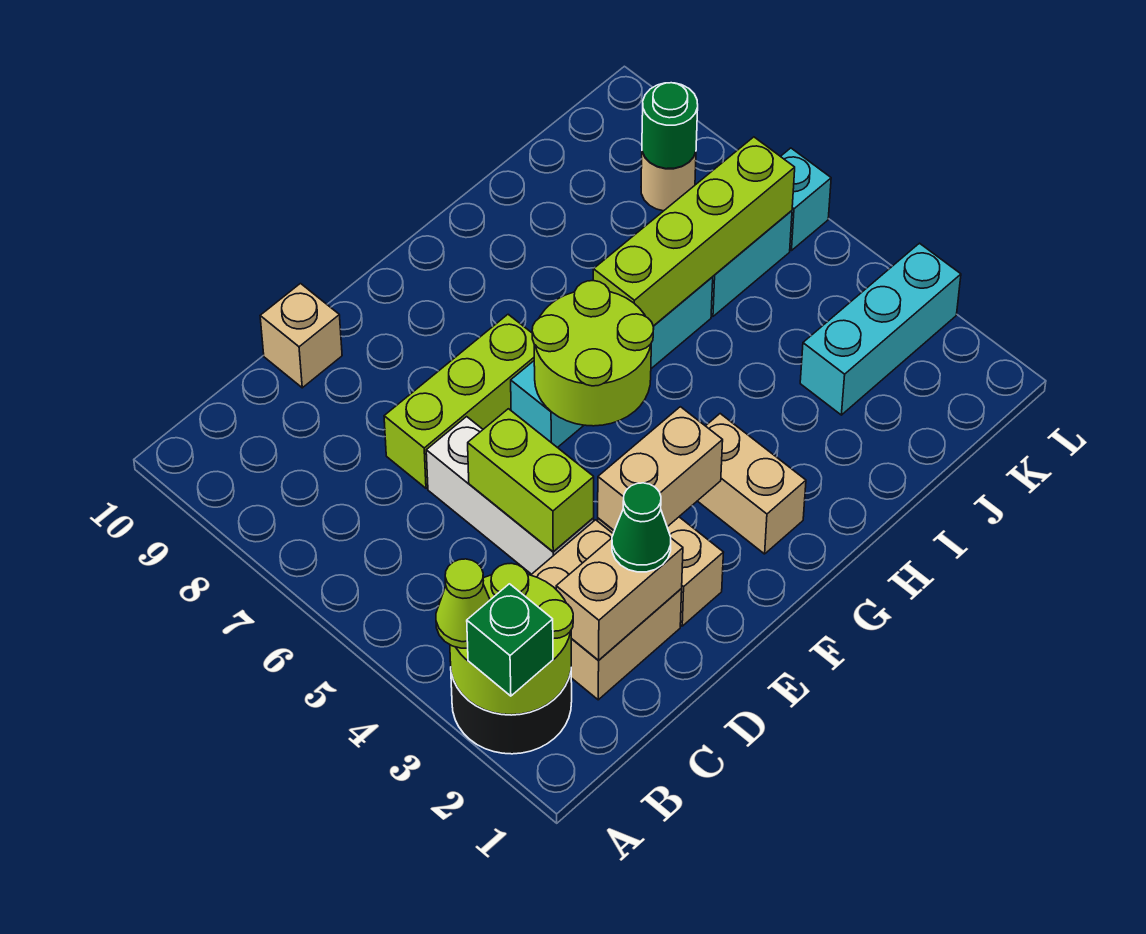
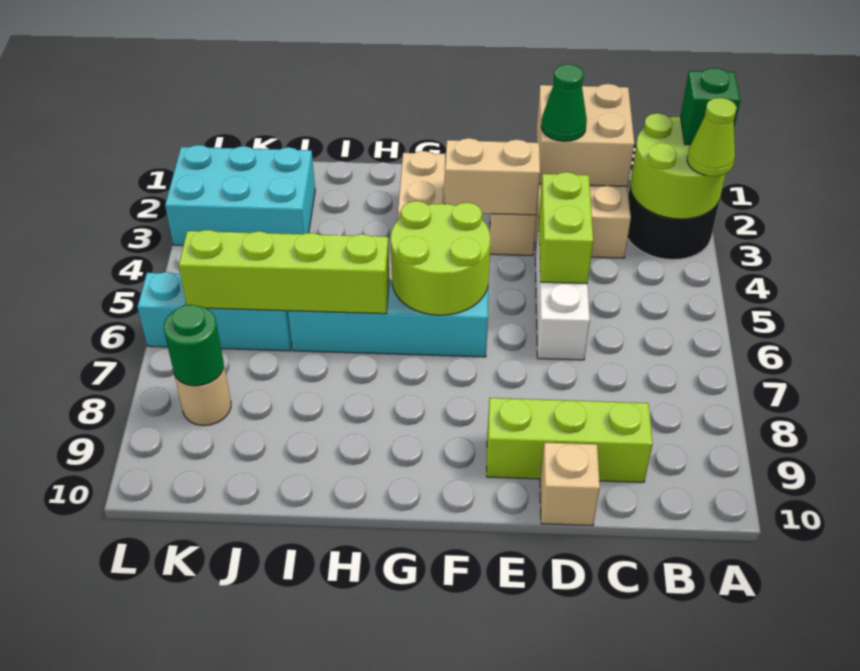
tan brick C2:D2 level 2 -> tan brick C1:D2 level 2
lime brick D7:F7 level 1 -> lime brick C9:E9 level 1
cyan brick J3:L3 level 1 -> cyan brick J2:L3 level 1

